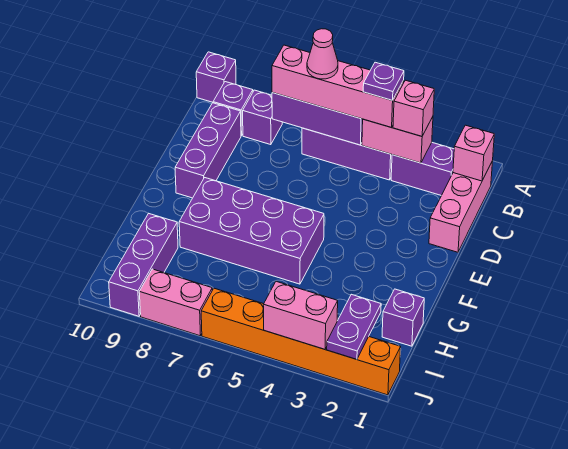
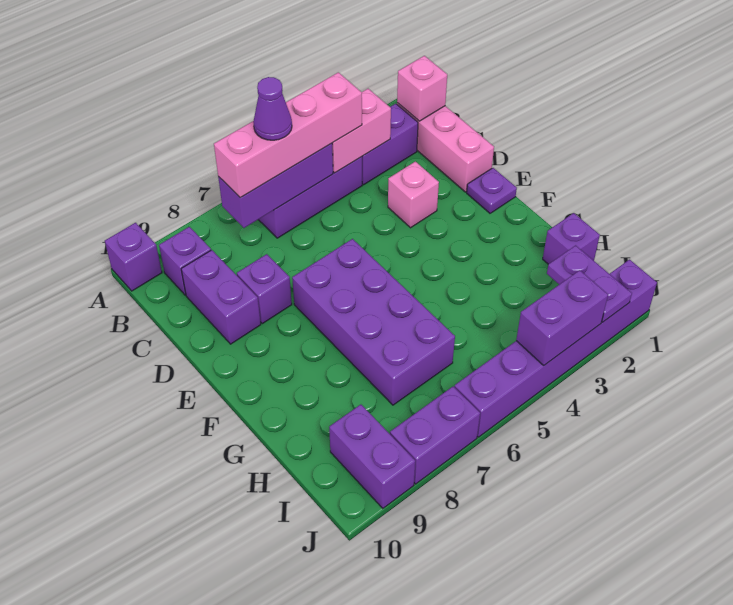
pink brick B3 level 3 -> pink brick D3 level 1
purple plate B4 level 4 -> purple plate E1 level 1
pink cone B6 level 4 -> purple cone B6 level 4
purple brick B8 level 1 -> purple brick D8 level 1
purple brick C9:E9 level 1 -> purple brick C9:D9 level 1
purple brick F5:G8 level 1 -> purple brick E6:H7 level 1
purple brick H9:J9 level 1 -> purple brick I9:J9 level 1
orange brick J1:J6 level 1 -> purple brick J1:J6 level 1
pink brick J3:J4 level 2 -> purple brick J3:J4 level 2
pink brick J7:J8 level 1 -> purple brick J7:J8 level 1

